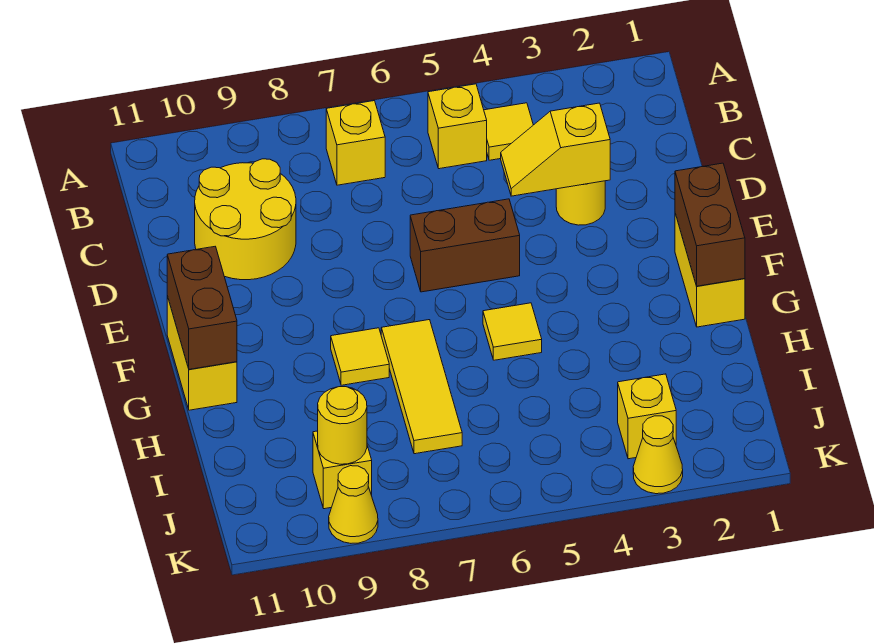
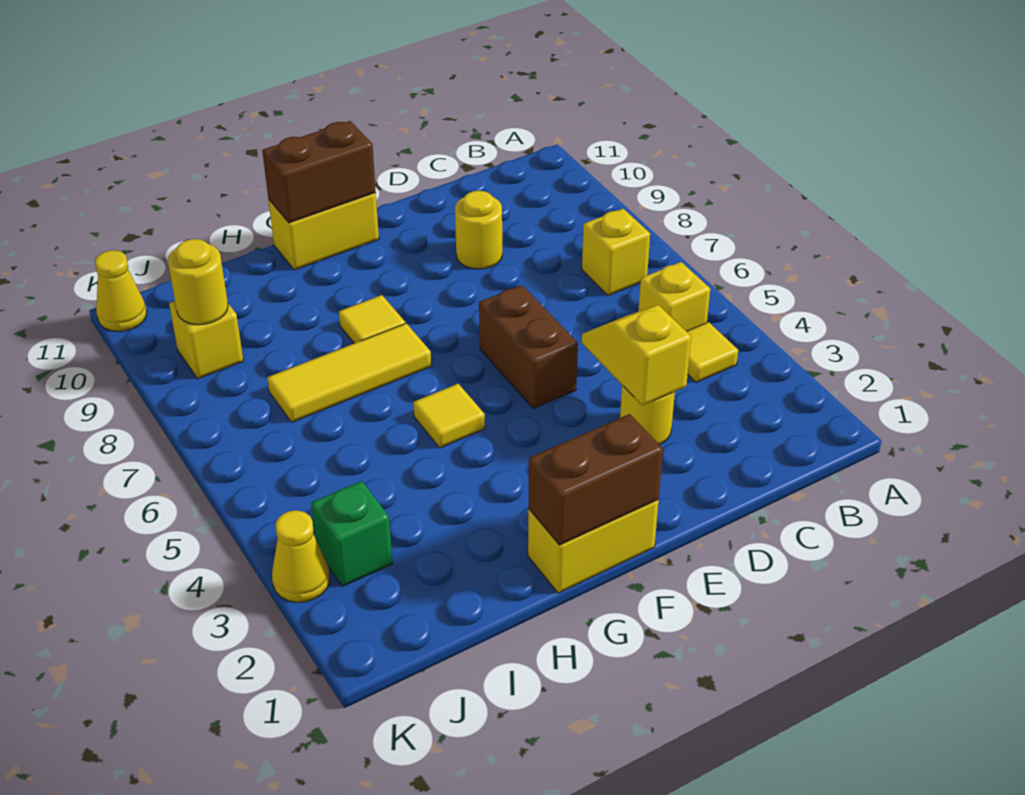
yellow round brick C9:D10 level 1 -> yellow round brick D9 level 1
yellow brick J3 level 1 -> green brick J3 level 1
yellow cone K9 level 1 -> yellow cone K11 level 1

